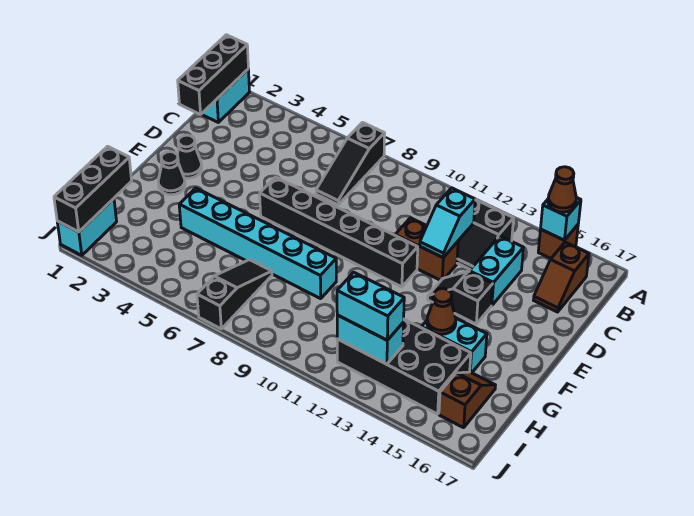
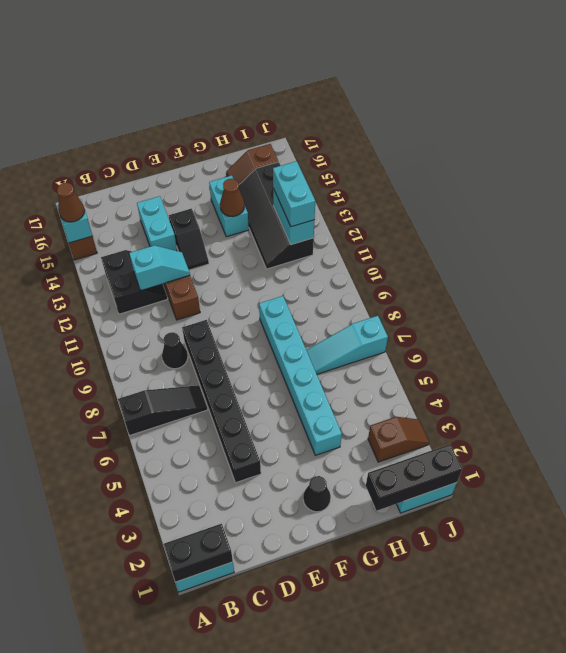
black brick A1:C1 level 2 -> black brick A1:B1 level 2
brown slope B16:C16 level 1 top B -> brown slope I3:J3 level 1 top I
cyan brick C14:D14 level 1 -> cyan brick D14:D15 level 1
black cone E2 level 1 -> black cone C9 level 1
black brick E6:E11 level 1 -> black brick D4:D9 level 1
black slope H7:J7 level 1 top J -> cyan slope H7:J7 level 1 top J
black brick H12:I15 level 1 -> black slope H12:I15 level 1 top I

